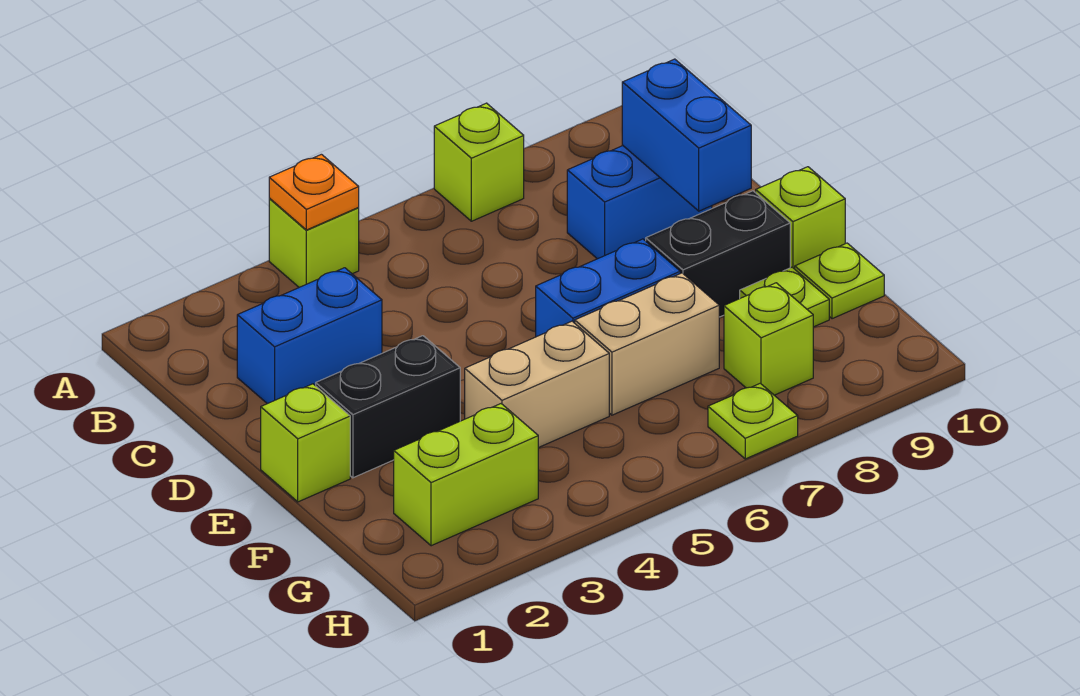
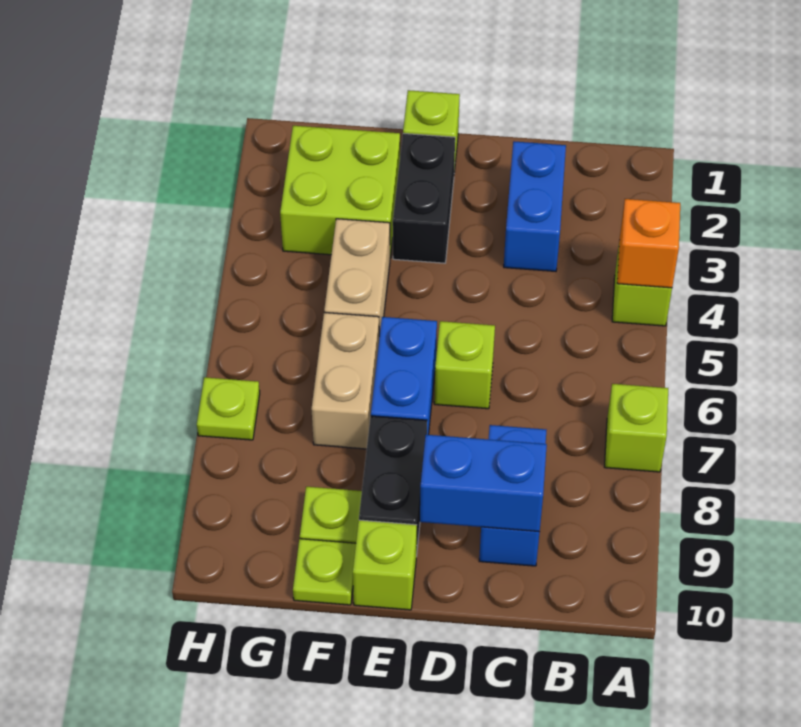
orange plate A4 level 2 -> orange brick A4 level 2
lime brick G2:G3 level 1 -> lime brick F2:G3 level 1
lime brick G8 level 1 -> lime brick D6 level 1

